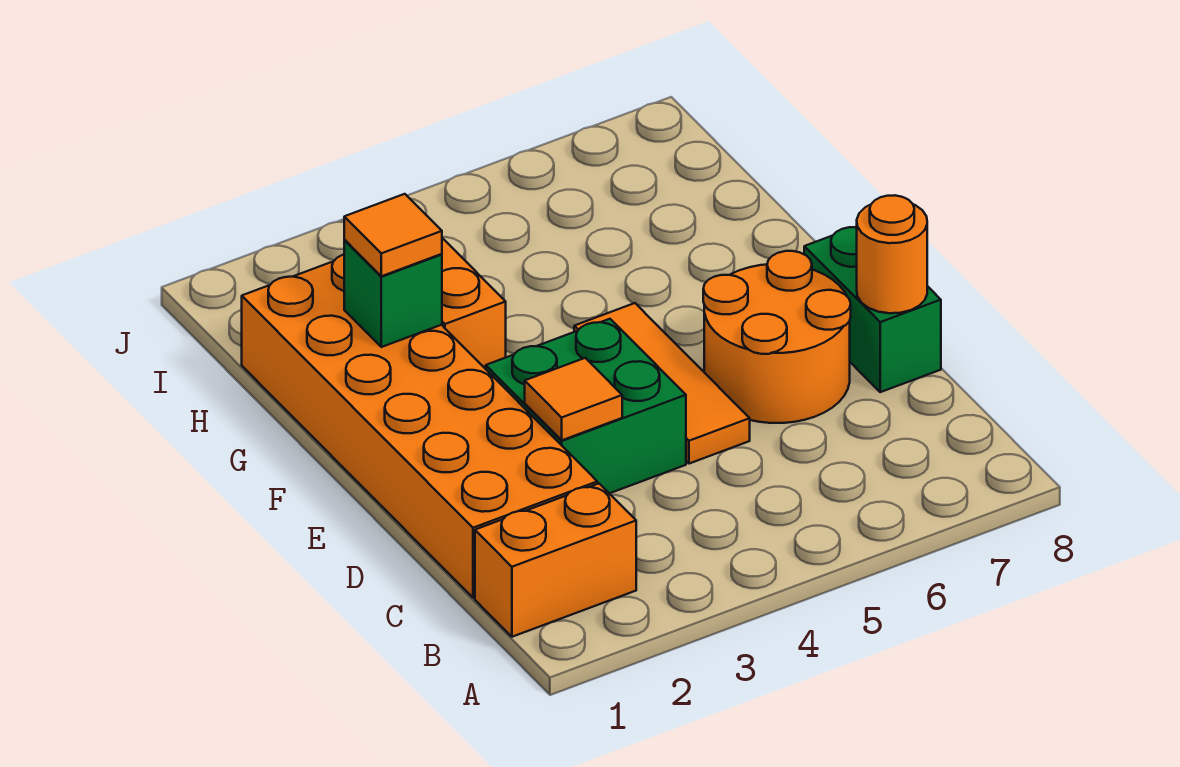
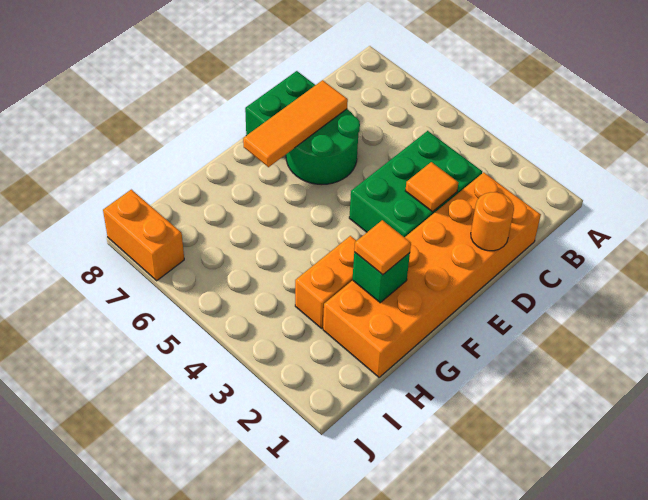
orange brick B1:B2 level 1 -> orange brick J7:J8 level 1
green brick D3:E4 level 1 -> green brick C3:E4 level 1
orange tile D5:F5 level 1 -> orange tile D7:F7 level 2
orange round brick D6:E7 level 1 -> green round brick D6:E7 level 1
orange round brick D8 level 2 -> orange round brick D1 level 2

